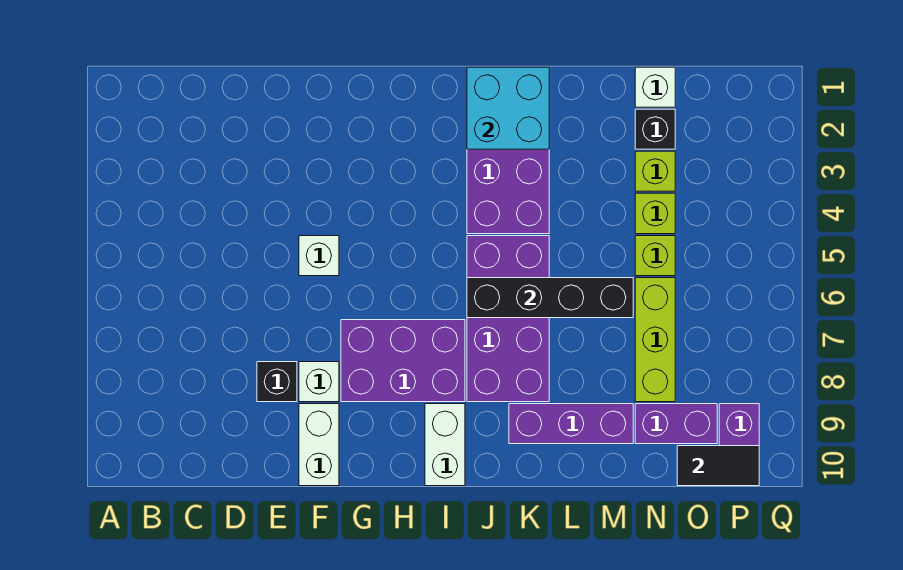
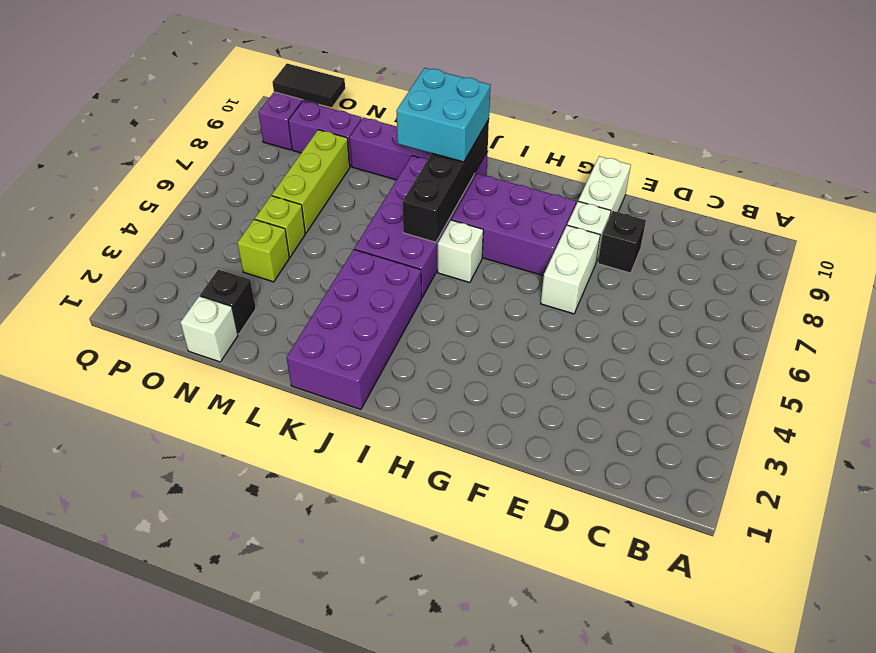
white brick F5 level 1 -> white brick I6 level 1
white brick I9:I10 level 1 -> white brick F6:F7 level 1
cyan brick J1:K2 level 2 -> cyan brick J8:K9 level 3
black brick J6:M6 level 2 -> black brick J6:J9 level 2
purple brick K9:M9 level 1 -> purple brick J9:M9 level 1
lime brick N3 level 1 -> none

